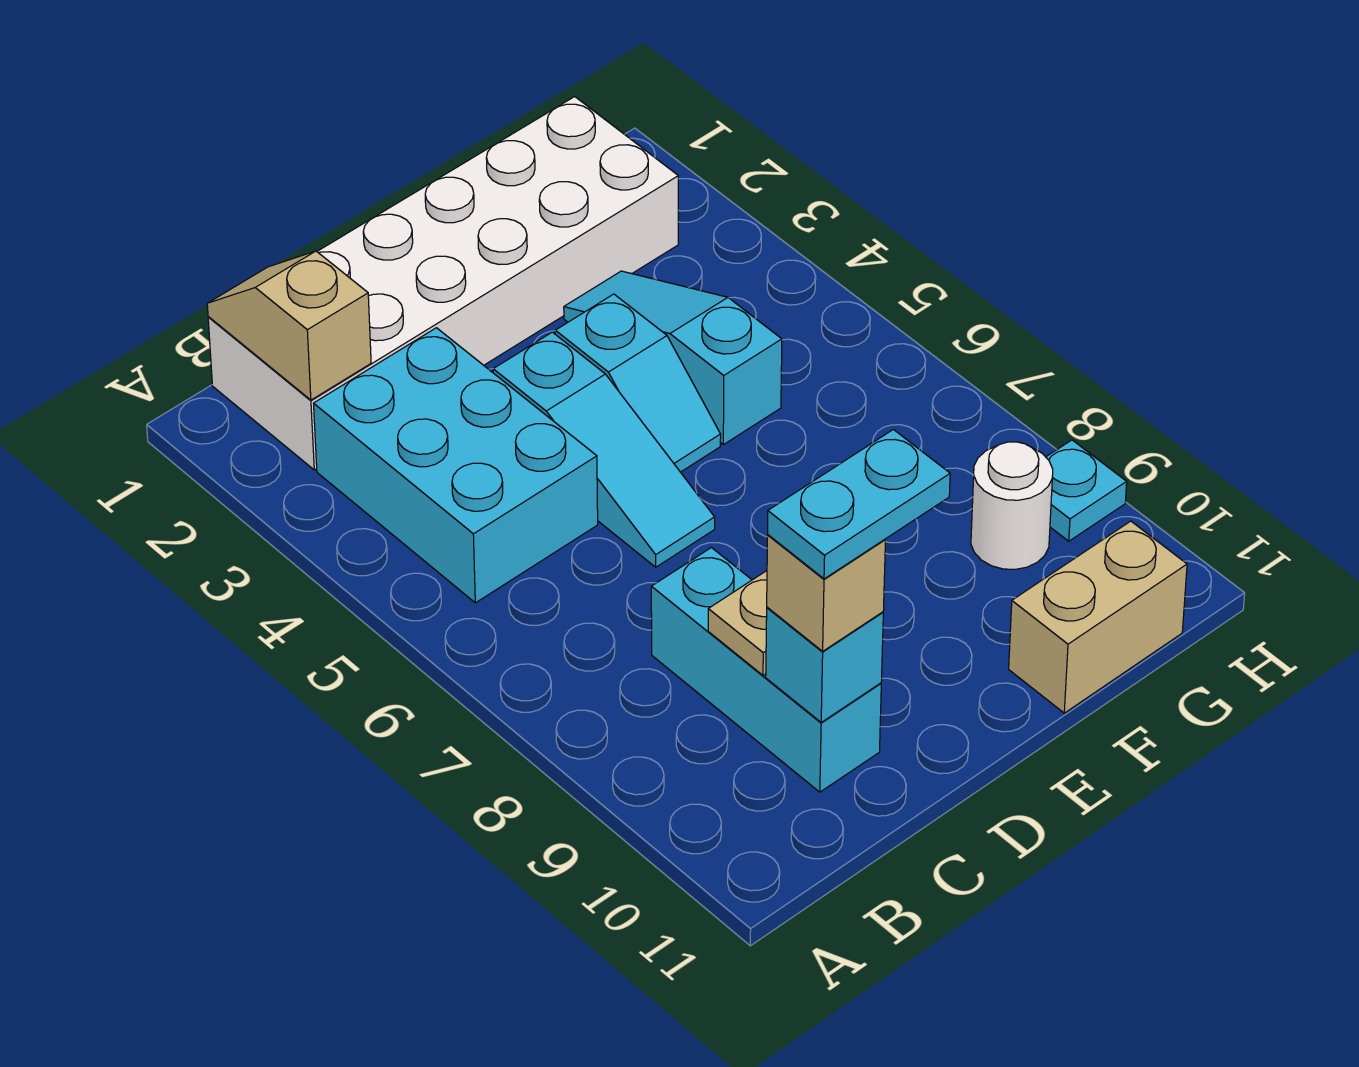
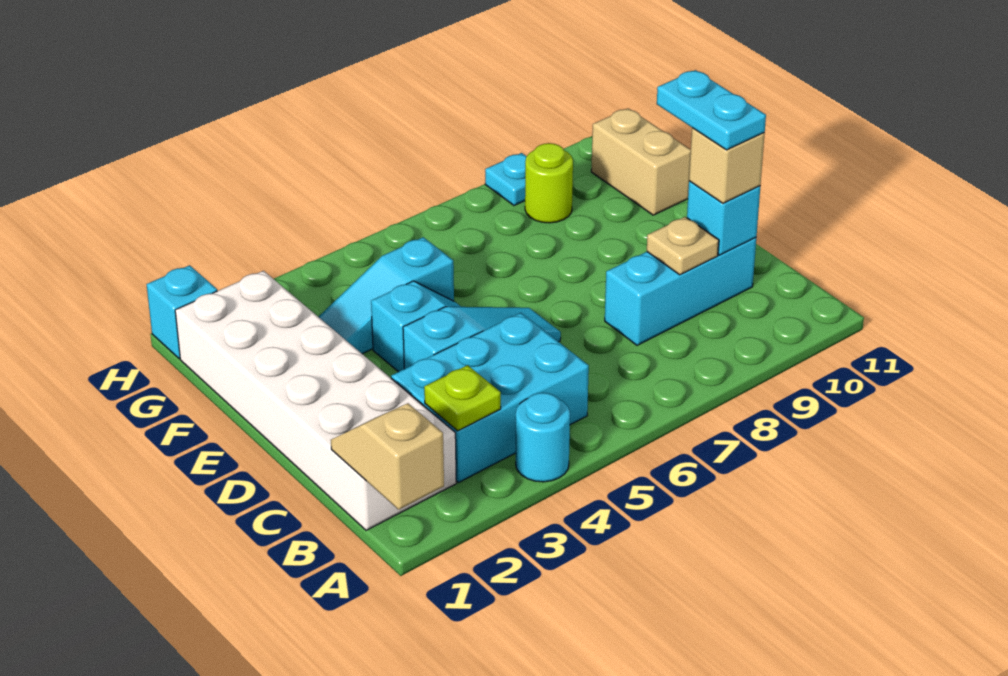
none -> cyan round brick A4 level 1
tan slope B1:B2 level 2 top 2 -> tan slope A1:B1 level 2 top A
none -> lime plate B3 level 2
white round brick G9 level 1 -> lime round brick G9 level 1
none -> cyan brick H1 level 1

